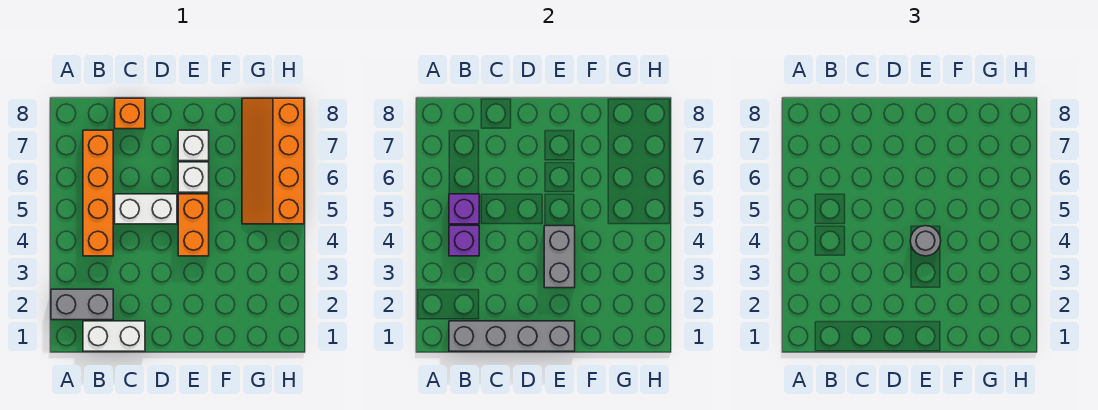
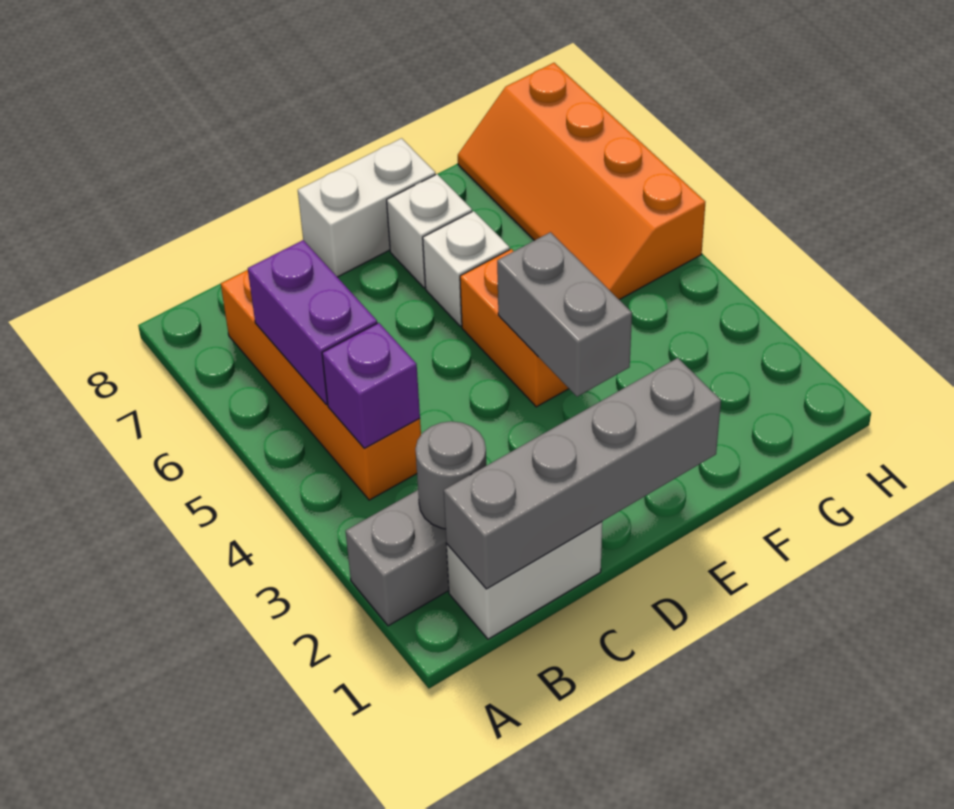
purple brick B5 level 2 -> purple brick B5:B6 level 2
white brick C5:D5 level 1 -> white brick D8:E8 level 1
orange brick C8 level 1 -> none
grey round brick E4 level 3 -> grey round brick B2 level 2

